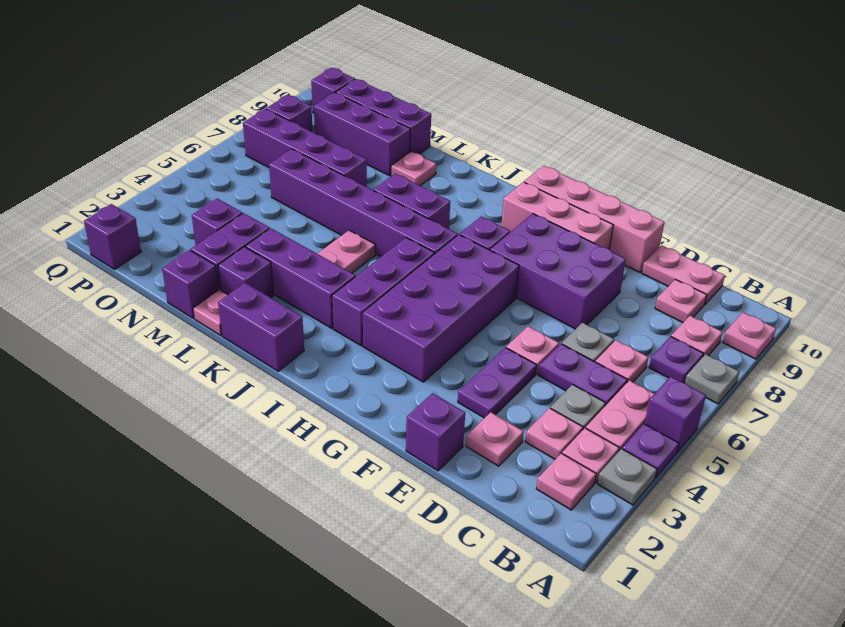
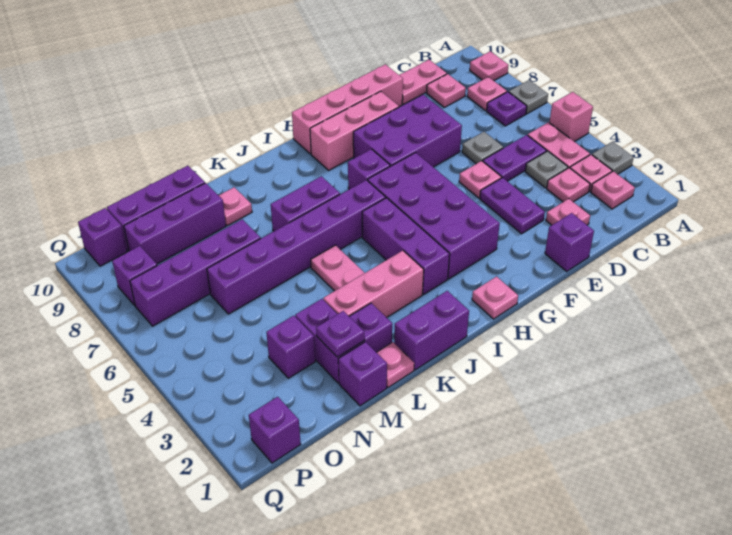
purple plate A4 level 1 -> purple plate M2 level 2
purple brick A5 level 1 -> pink brick A5 level 1
pink plate C6 level 1 -> pink plate H1 level 1
purple brick J3:L3 level 1 -> pink brick J3:L3 level 1

